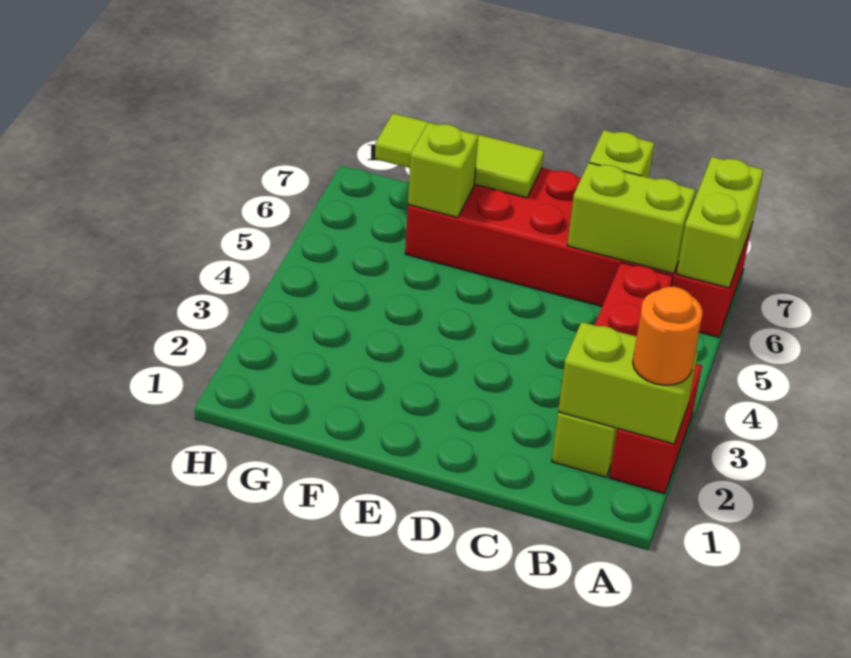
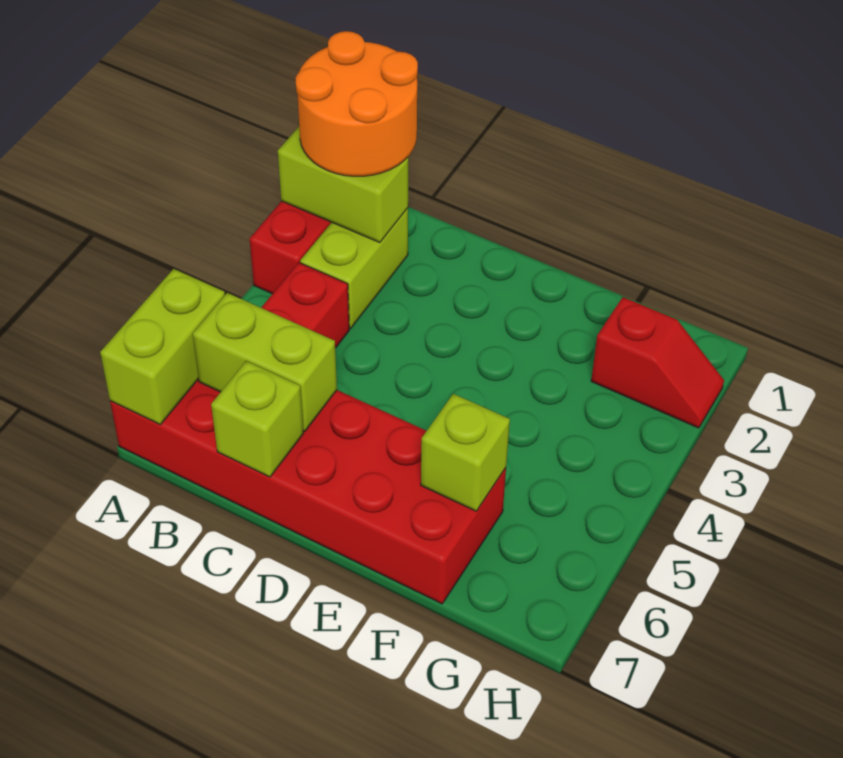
orange round brick A2 level 3 -> orange round brick A1:B2 level 3
lime tile E7:G7 level 2 -> none
none -> red slope G2:H2 level 1 top G

